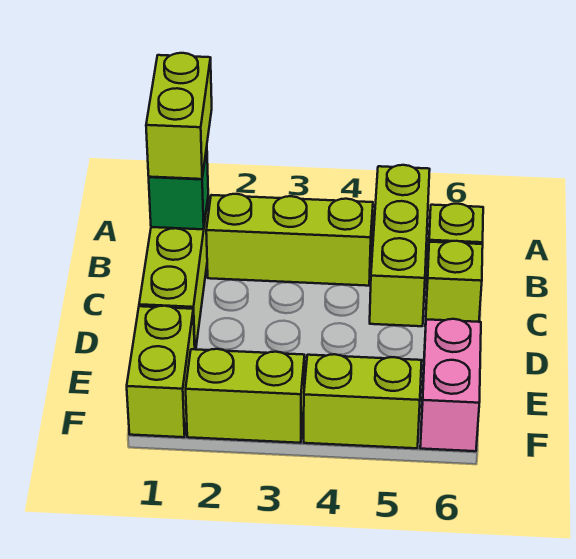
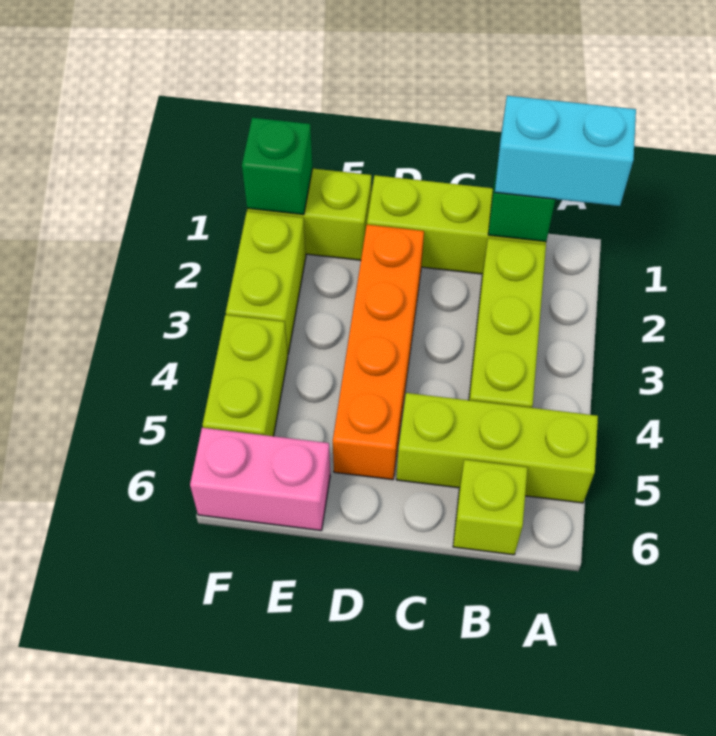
lime brick A1:B1 level 3 -> cyan brick A1:B1 level 3
lime brick C6 level 1 -> none
none -> orange brick D2:D5 level 1
none -> green brick F1 level 2

